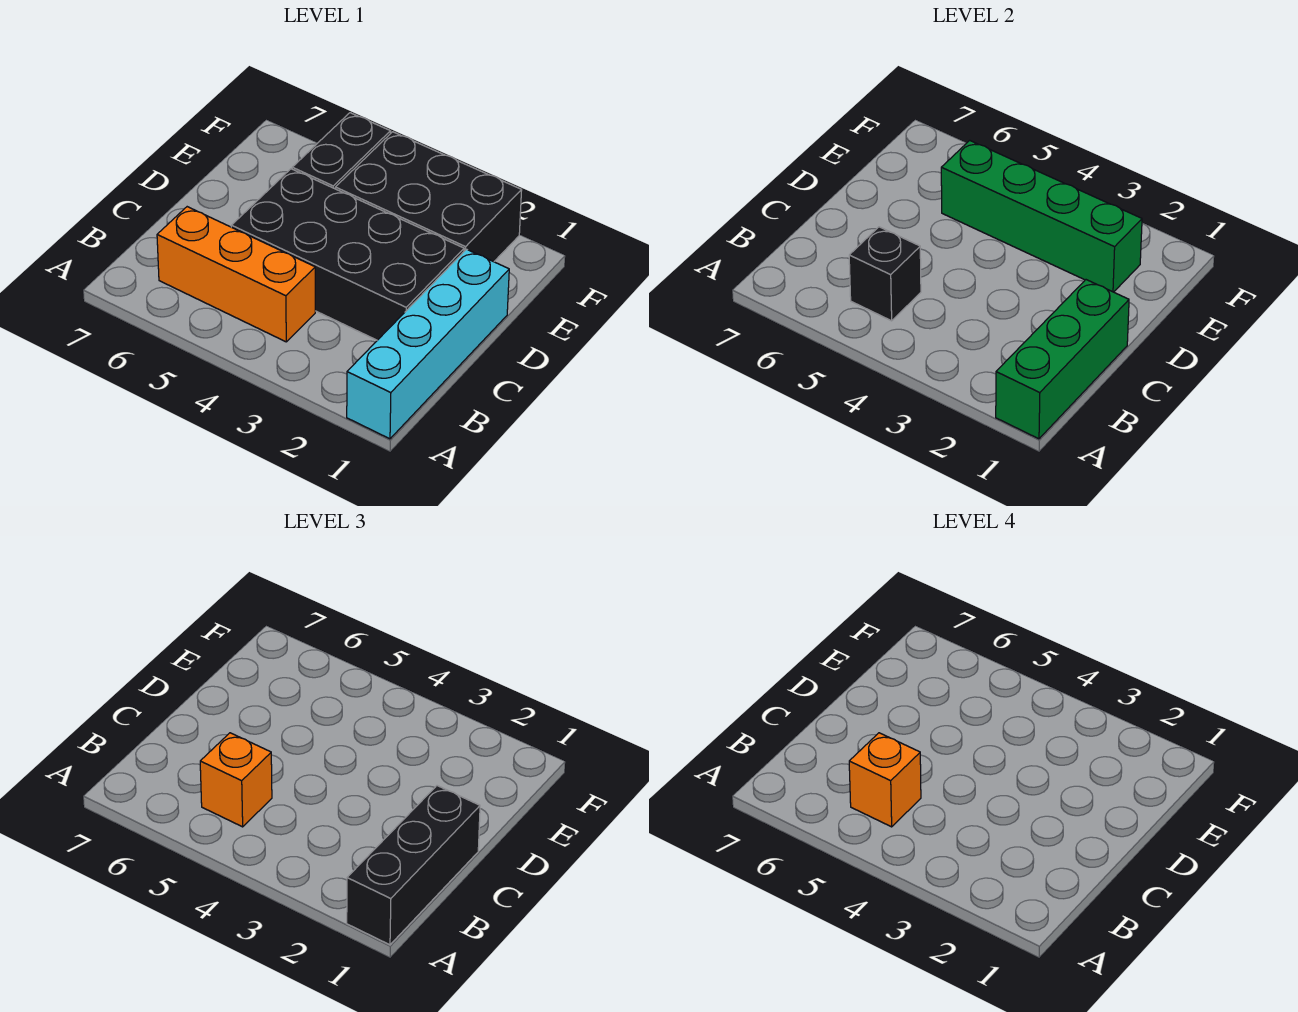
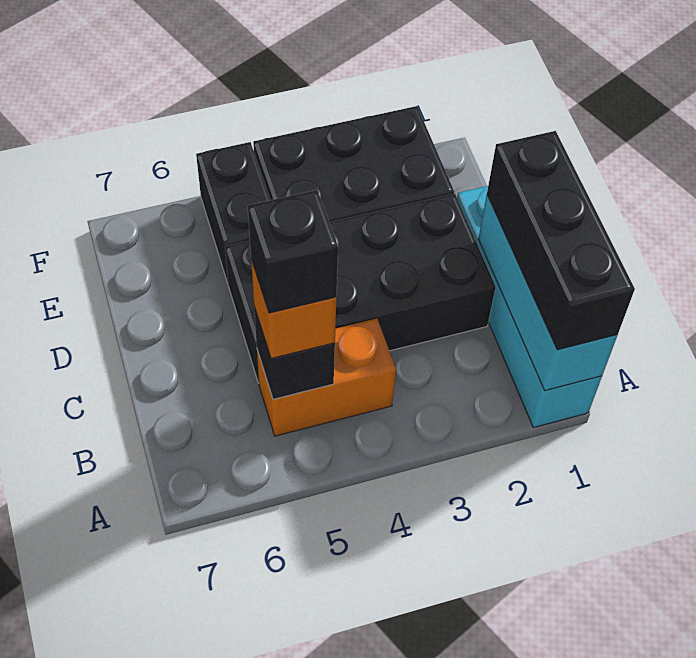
green brick A1:C1 level 2 -> cyan brick A1:C1 level 2
orange brick B4:B6 level 1 -> orange brick B4:B5 level 1
orange brick B5 level 4 -> black brick B5 level 4
green brick E2:E5 level 2 -> none

